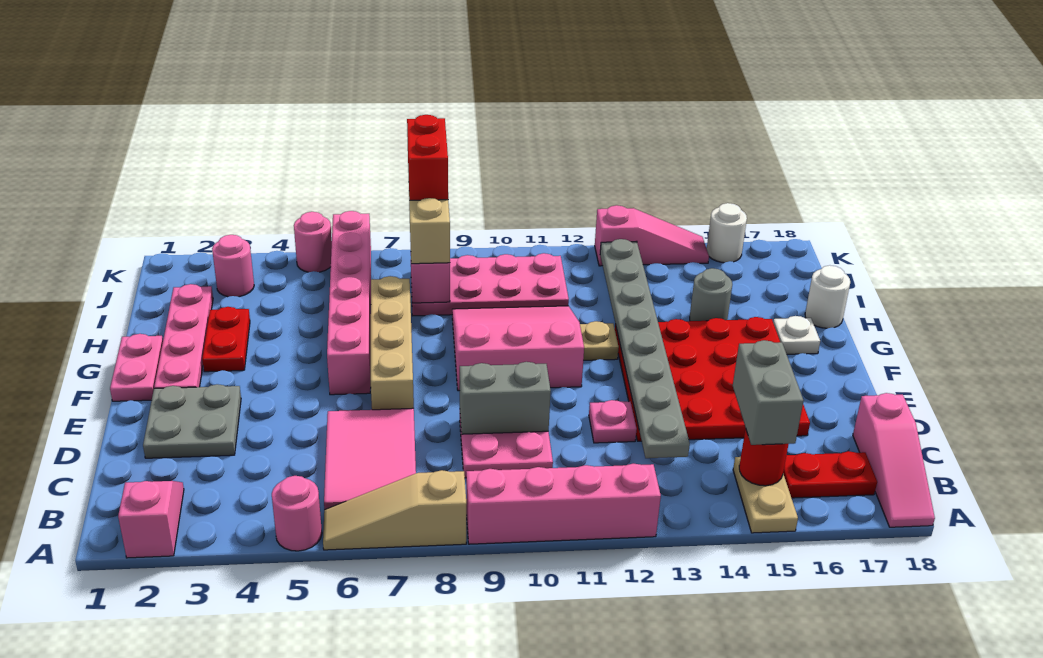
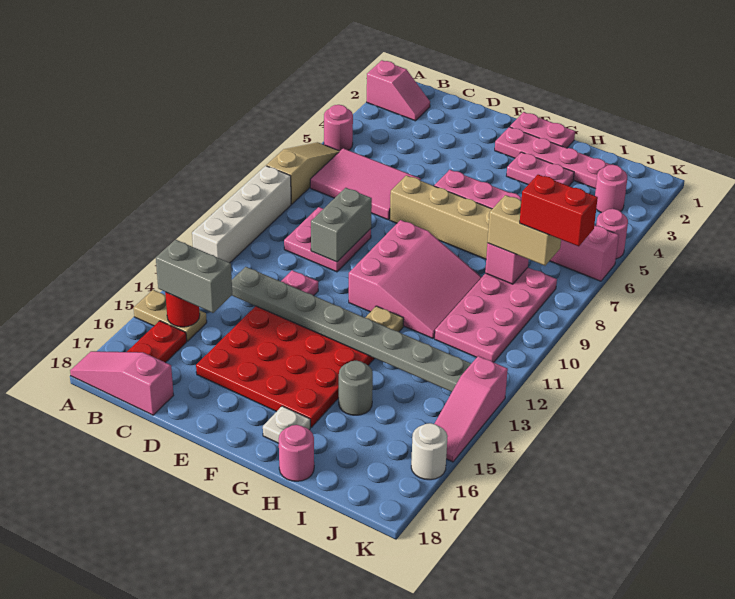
pink brick A9:A12 level 1 -> white brick A9:A12 level 1
grey plate D2:E3 level 1 -> none
red plate G3:H3 level 1 -> pink plate G3:H3 level 1
white round brick H18 level 1 -> pink round brick H18 level 1

